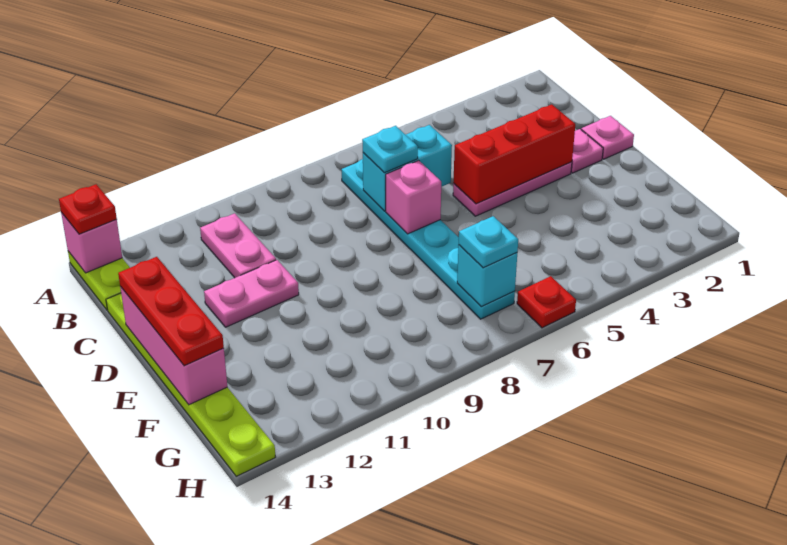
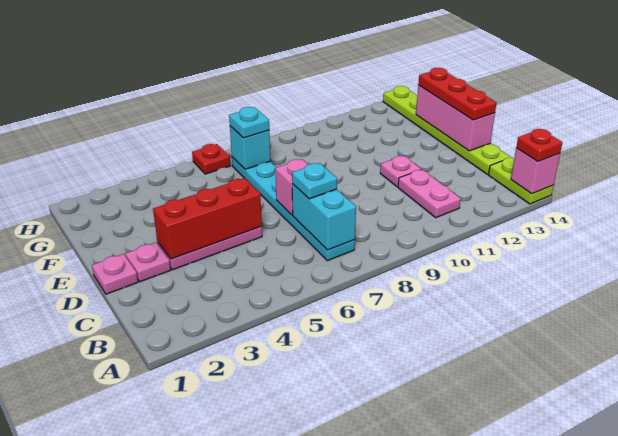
cyan brick C6:C7 level 2 -> cyan brick B7:C7 level 2
pink plate D11:D12 level 1 -> pink plate D11 level 1

